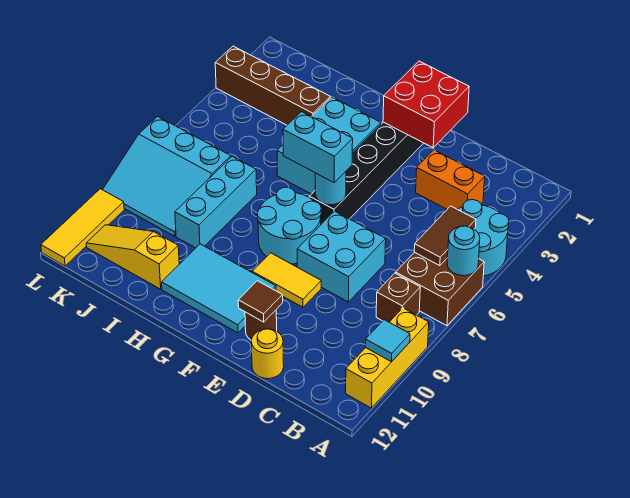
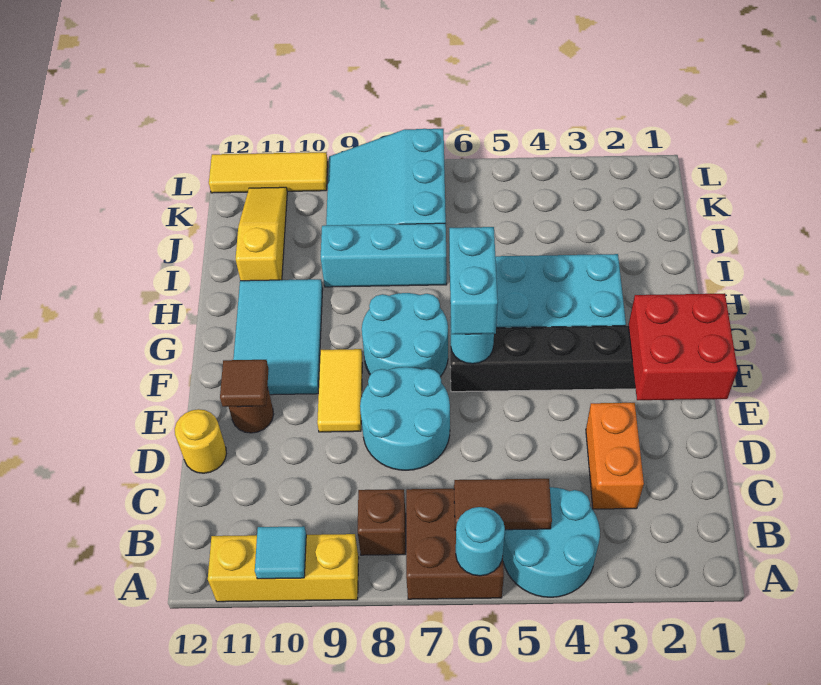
cyan brick D7:E8 level 1 -> cyan round brick D7:E8 level 1
brown brick I3:L3 level 1 -> none

